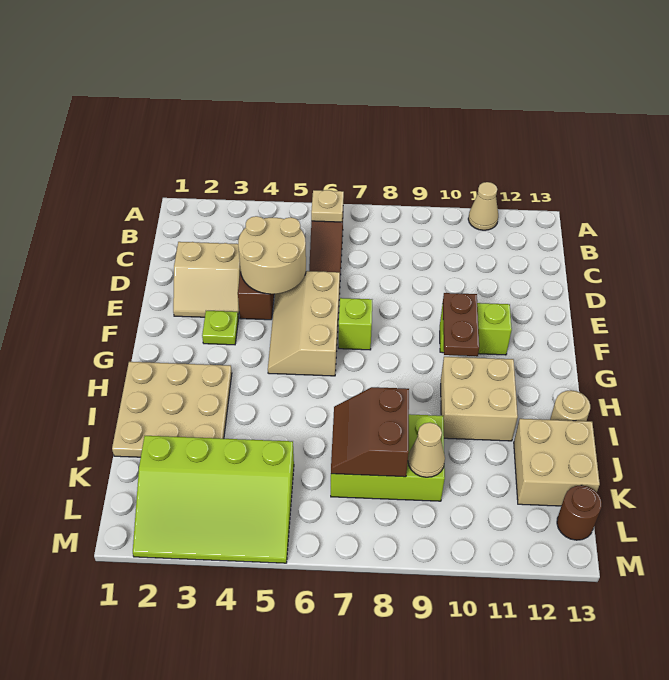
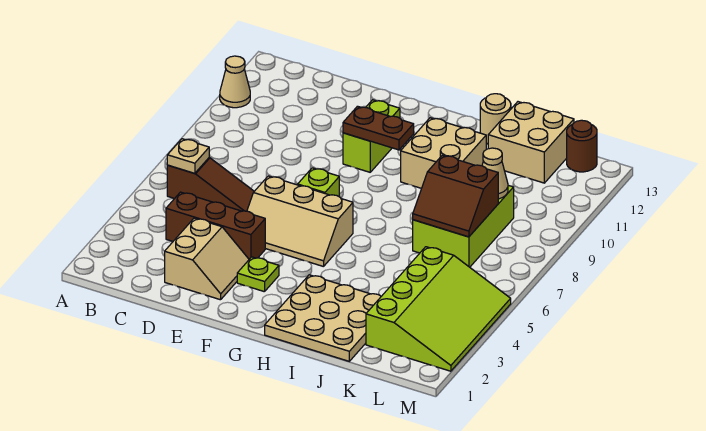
tan round brick D4:E5 level 2 -> none

